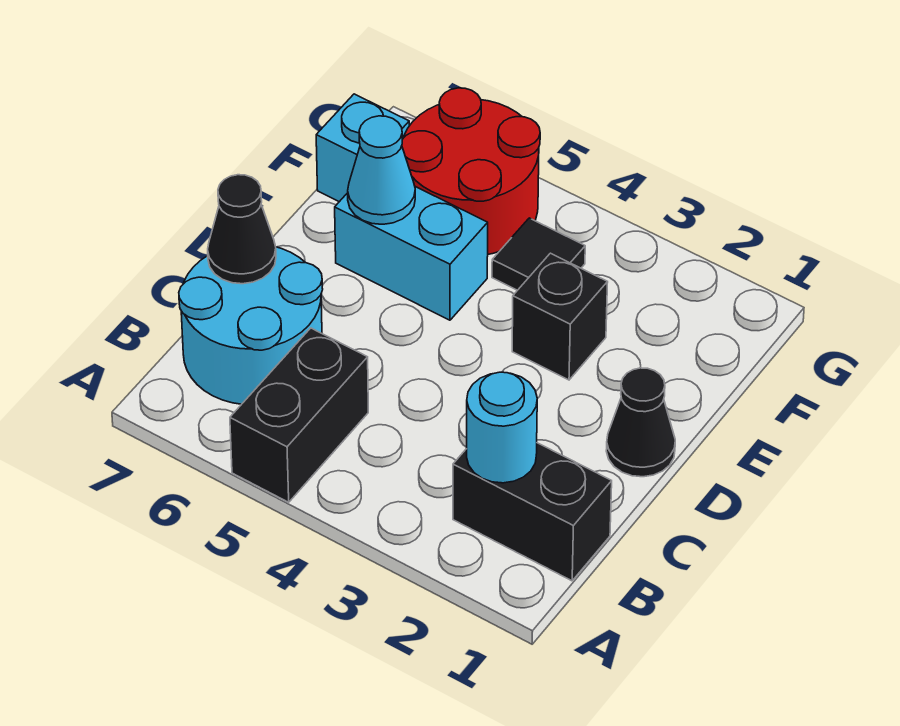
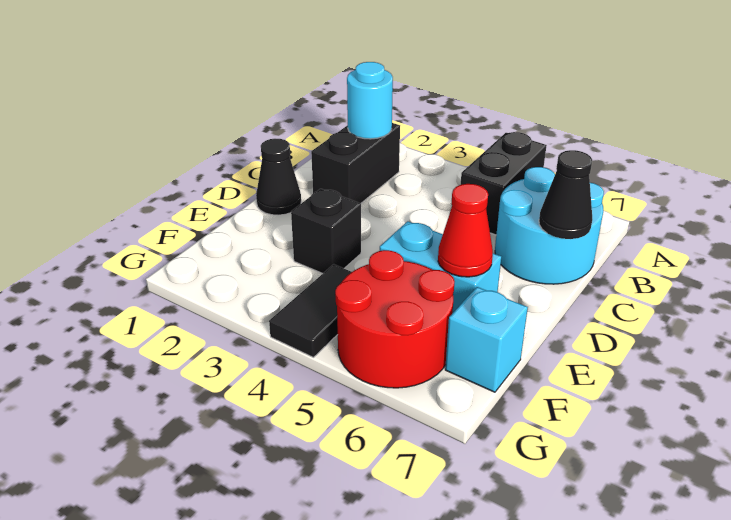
black brick B1:B2 level 1 -> black brick B2:C2 level 1
cyan cone E6 level 2 -> red cone E6 level 2
black tile F4 level 1 -> black tile F4:G4 level 1

